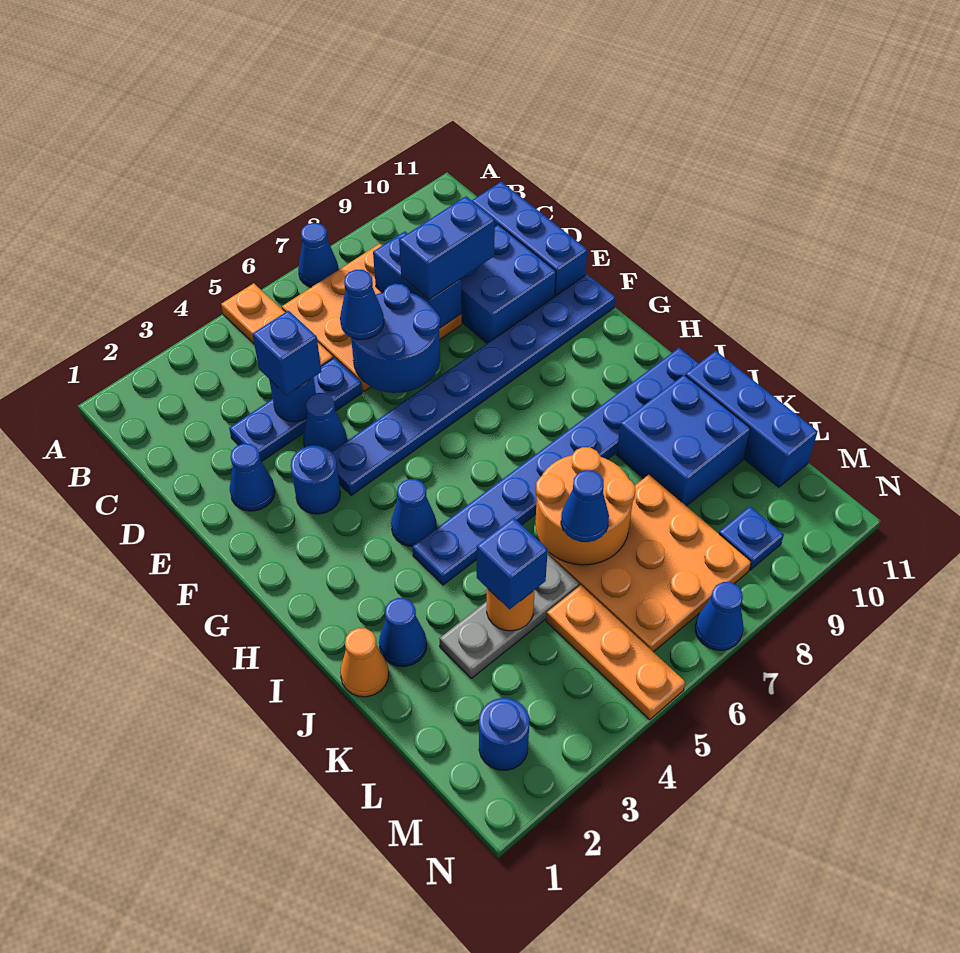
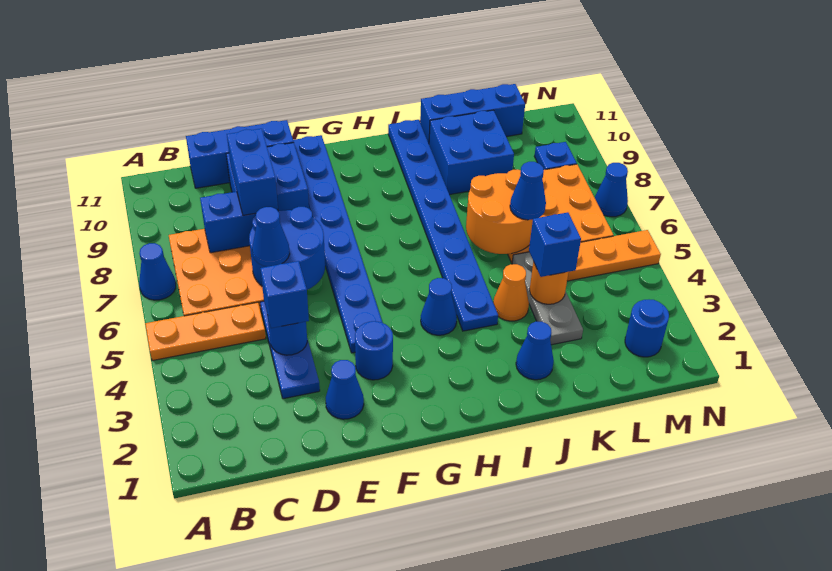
blue cone E4 level 1 -> none
orange cone J1 level 1 -> orange cone J4 level 1

